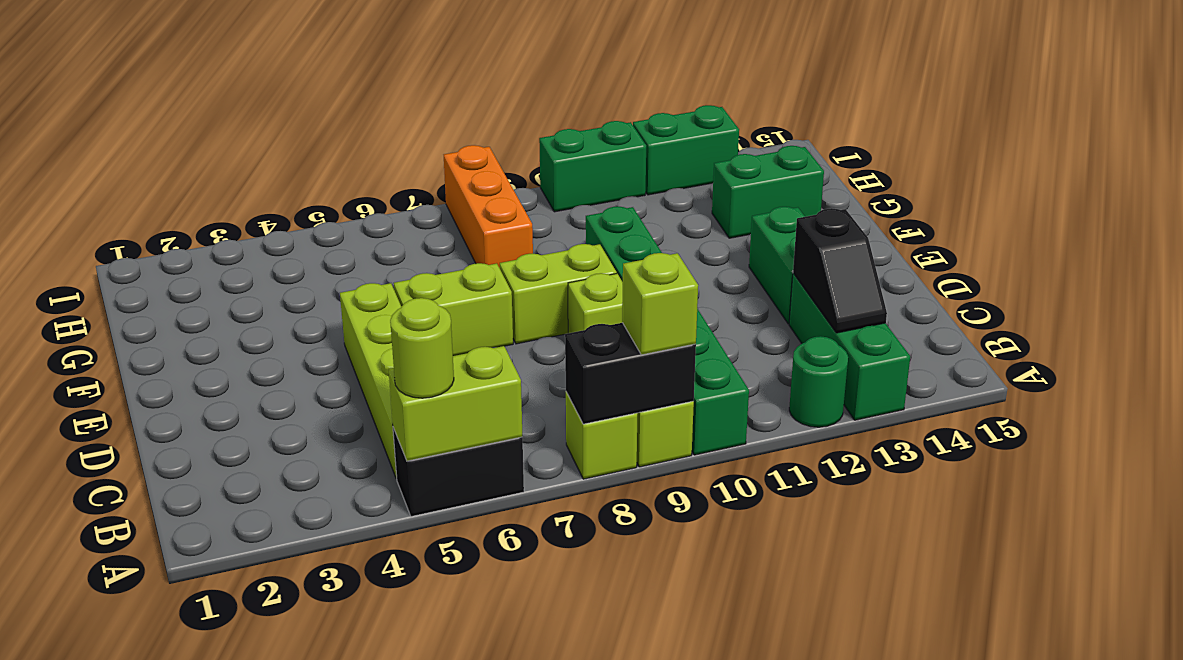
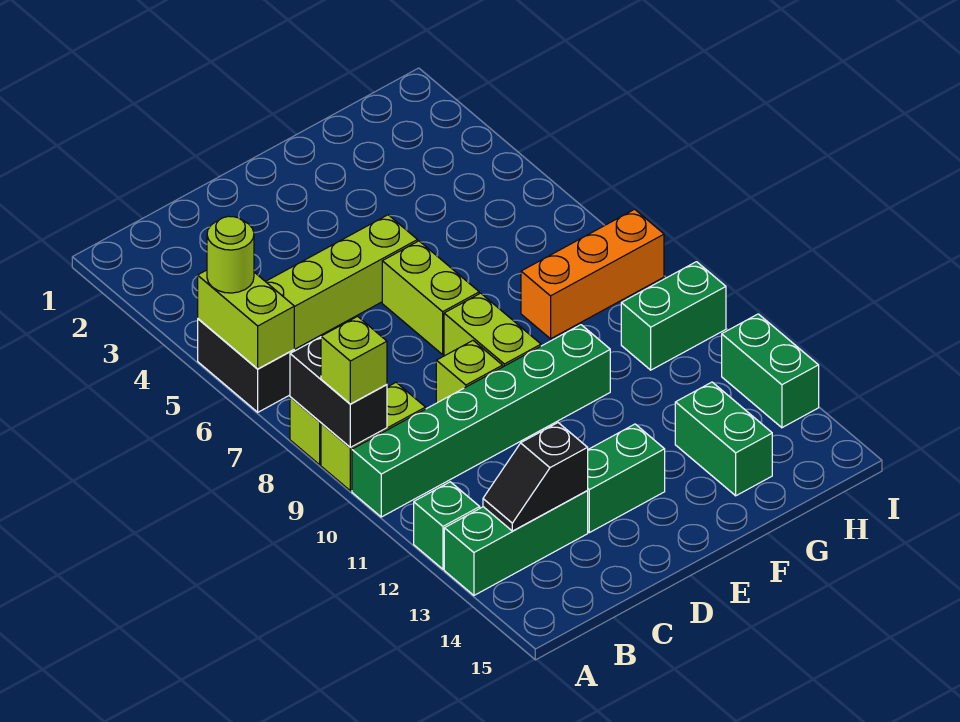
green round brick A12 level 1 -> green brick A12 level 1
green brick I10:I11 level 1 -> green brick H10:I10 level 1

